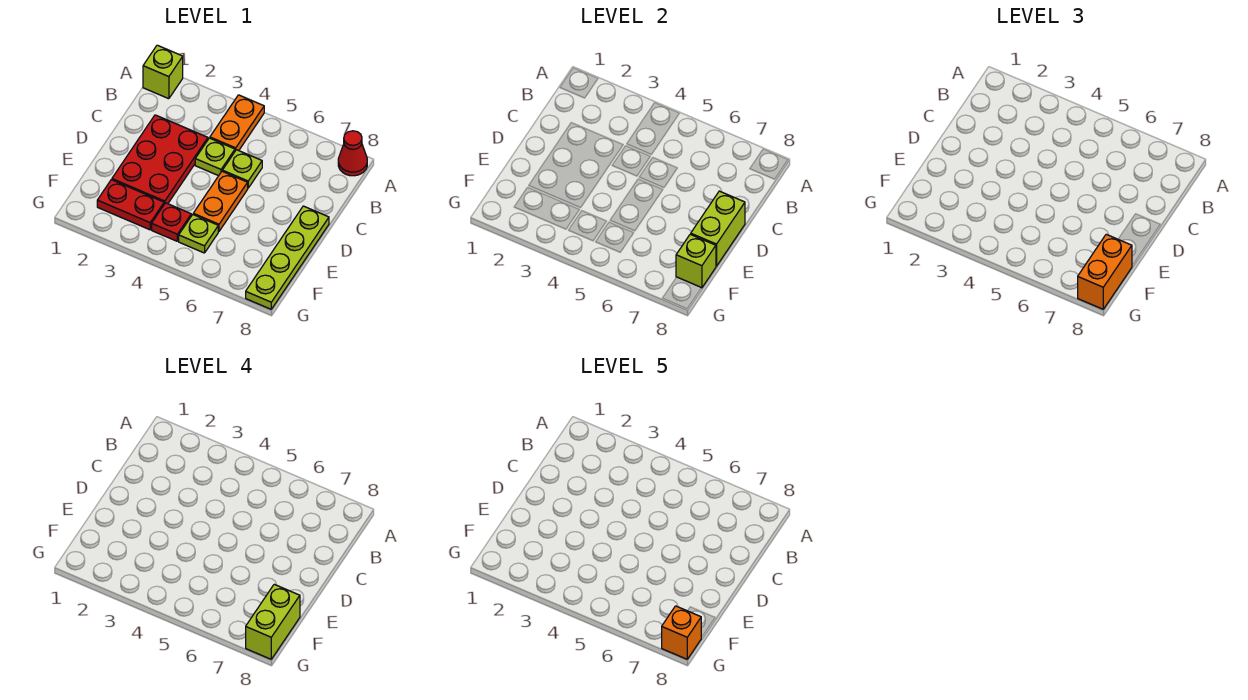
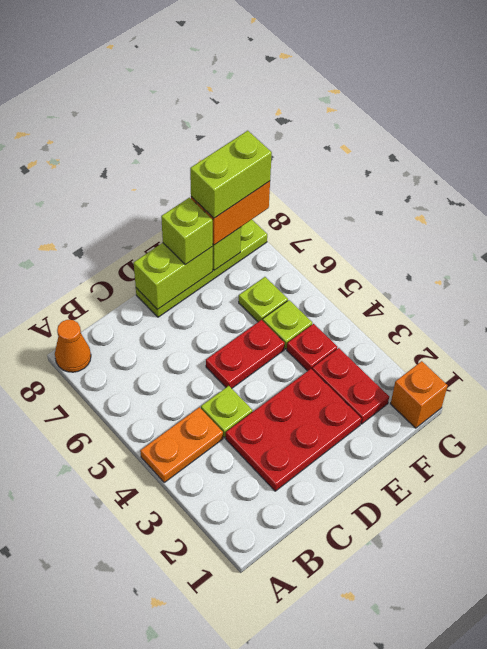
lime brick A1 level 1 -> lime brick E8 level 3
red cone A8 level 1 -> orange cone A8 level 1
lime plate C5 level 1 -> lime plate F6 level 1
orange plate D5:E5 level 1 -> red plate D5:E5 level 1
orange brick G8 level 5 -> orange brick G1 level 1

